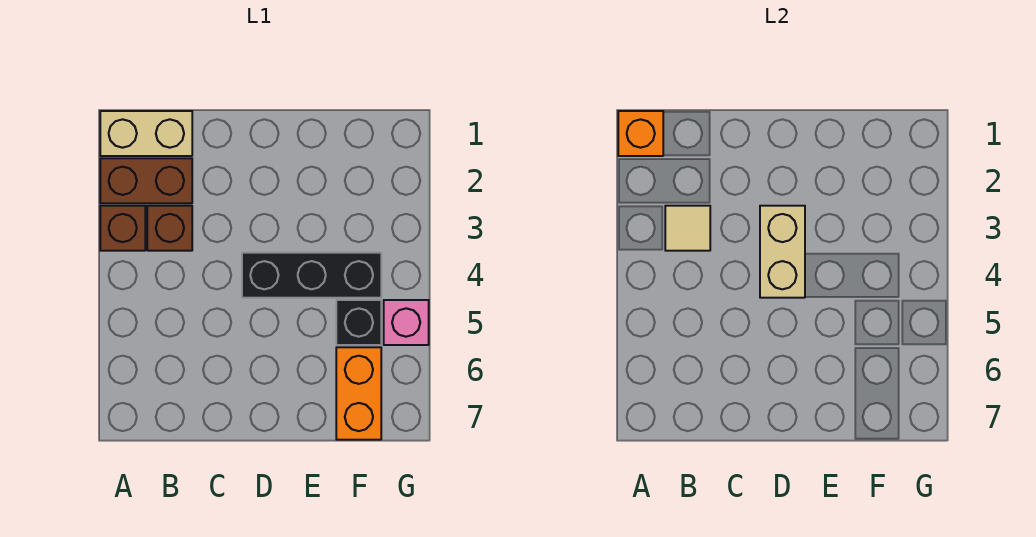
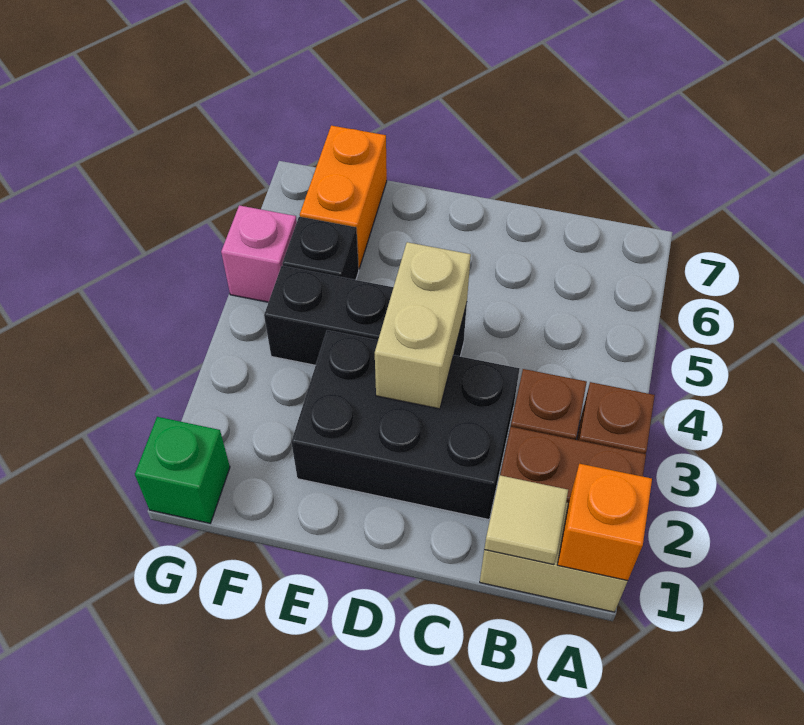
tan tile B3 level 2 -> tan tile B1 level 2
none -> black brick C2:E3 level 1
none -> green brick G1 level 1

